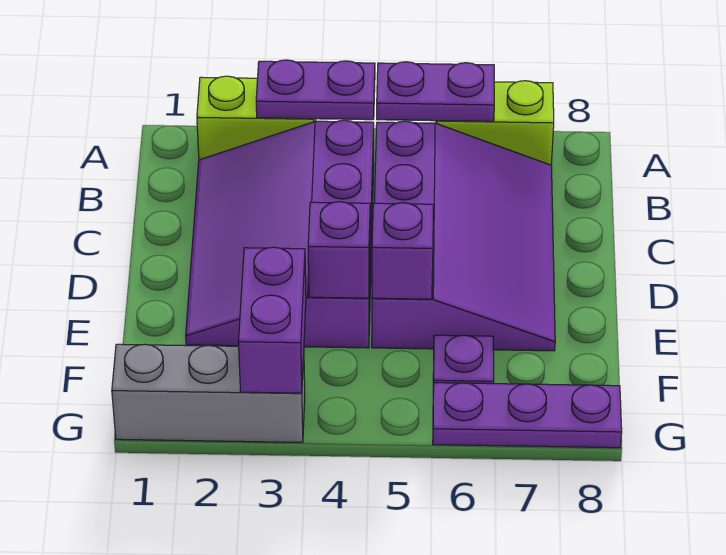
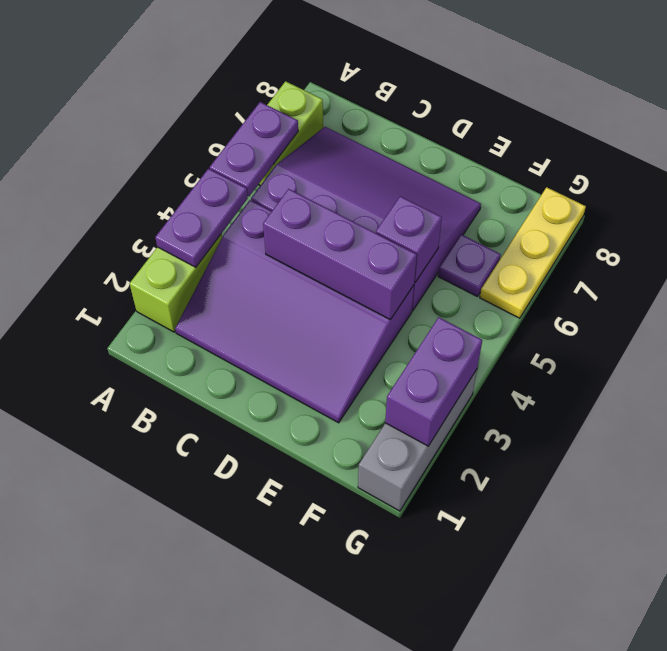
purple brick E4 level 2 -> purple brick C4:E4 level 2
purple brick F3:G3 level 2 -> purple brick G2:G3 level 2
purple plate G6:G8 level 1 -> yellow plate G6:G8 level 1

